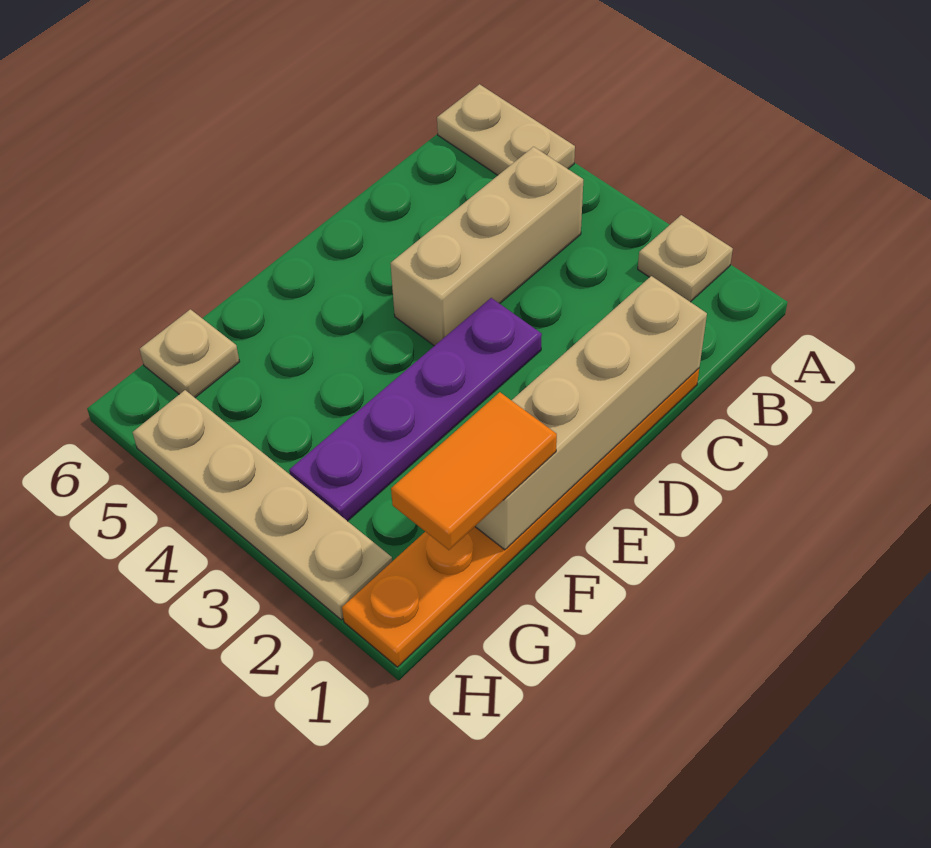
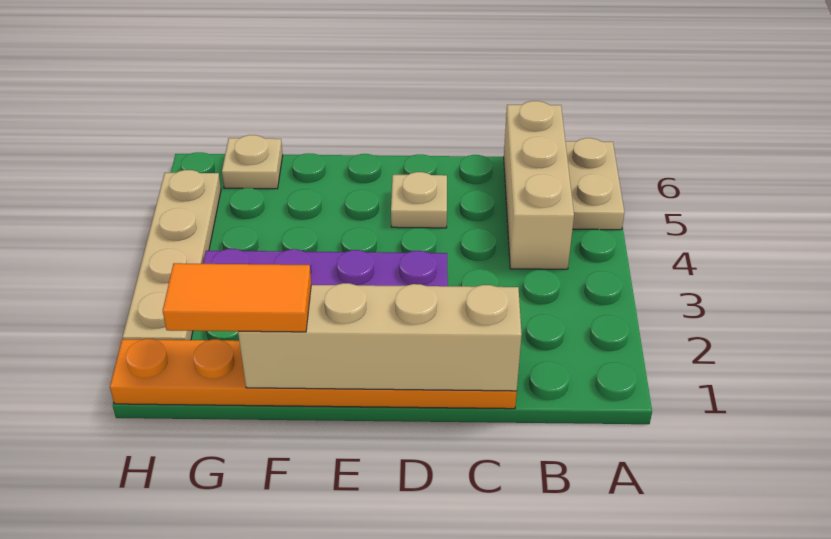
tan plate A2 level 1 -> tan plate D5 level 1
tan brick B4:D4 level 1 -> tan brick B4:B6 level 1

